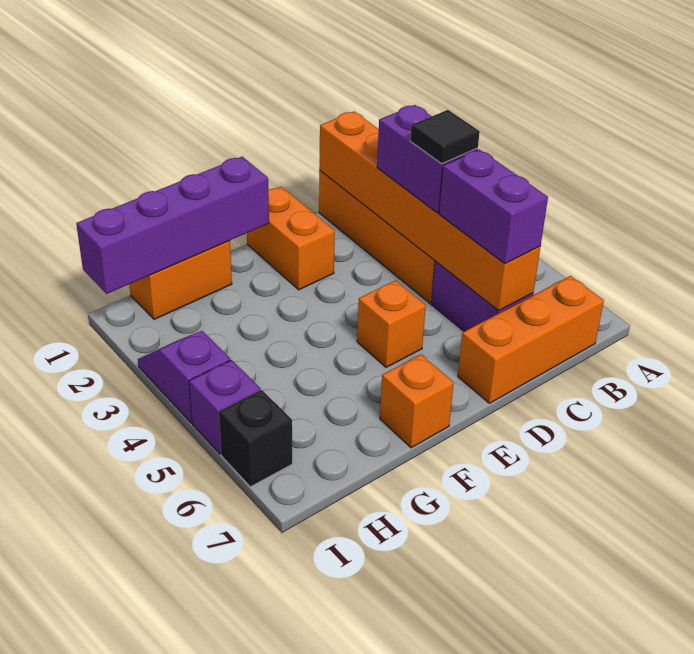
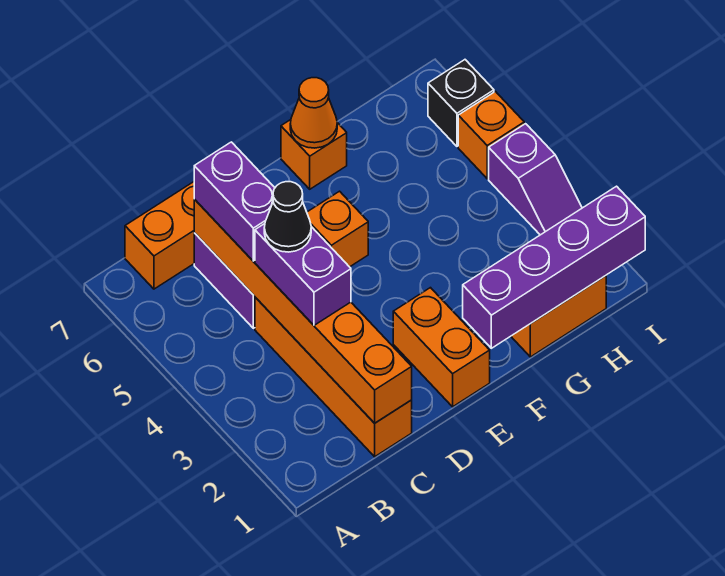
black tile C4 level 4 -> black cone C4 level 4
none -> orange cone F7 level 2
purple brick I5 level 1 -> orange brick I5 level 1

